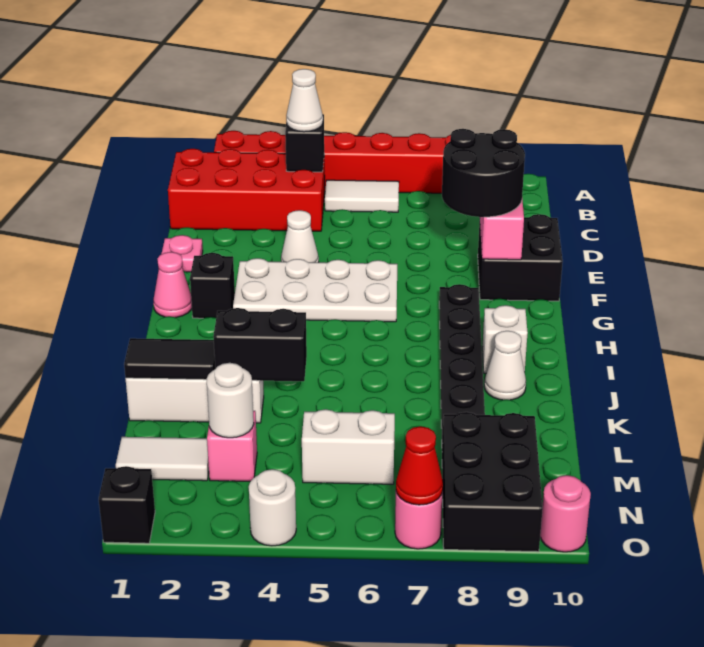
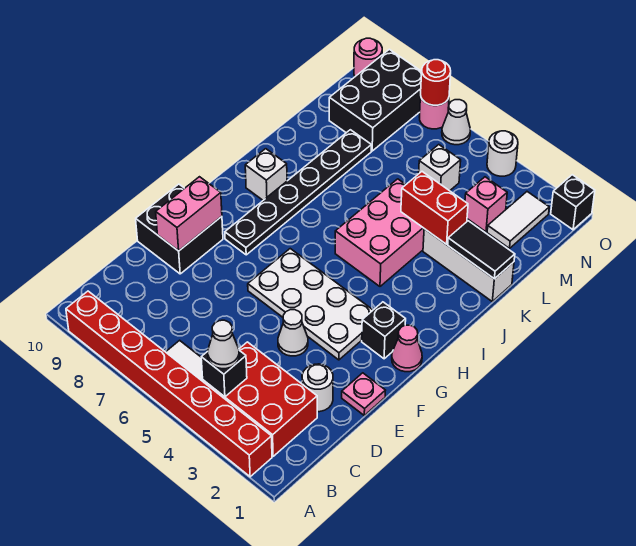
red brick B1:C4 level 1 -> red brick B2:C4 level 1
black round brick E8:F9 level 3 -> none
none -> pink brick I4:K5 level 1
white cone J9 level 1 -> white cone O6 level 1
black brick K3:K4 level 2 -> red brick K3:K4 level 2
white tile M1:M2 level 1 -> white tile M2:N2 level 1
white round brick M3 level 2 -> white round brick D2 level 1
white brick M5:M6 level 1 -> white brick M5 level 1
red cone O7 level 2 -> red round brick O7 level 2

